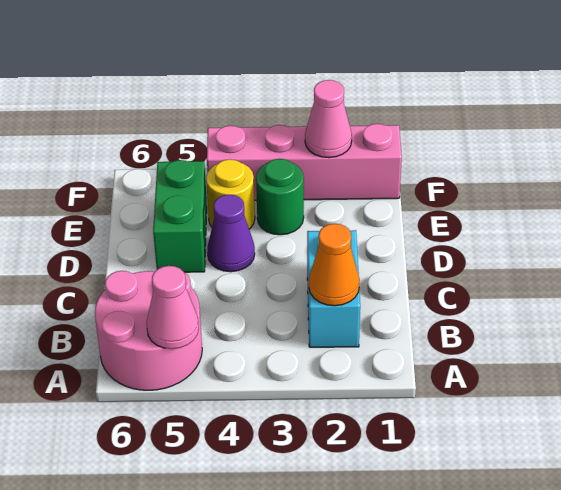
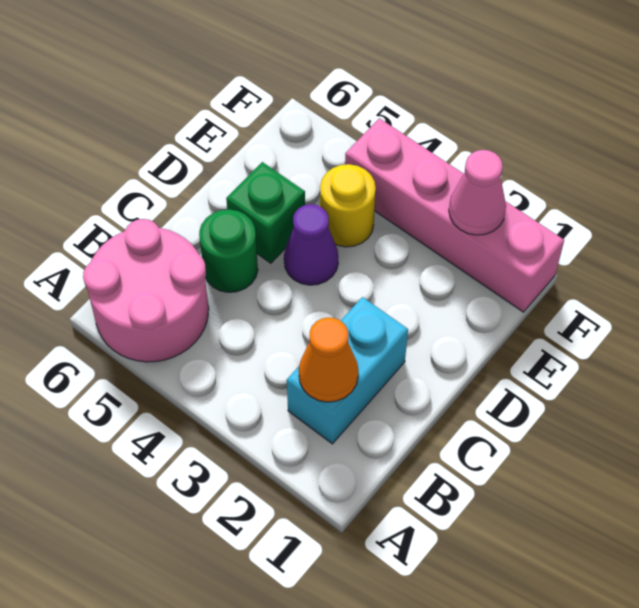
pink cone A5 level 2 -> none
green brick D5:E5 level 1 -> green brick D5 level 1
green round brick E3 level 1 -> green round brick C5 level 1

